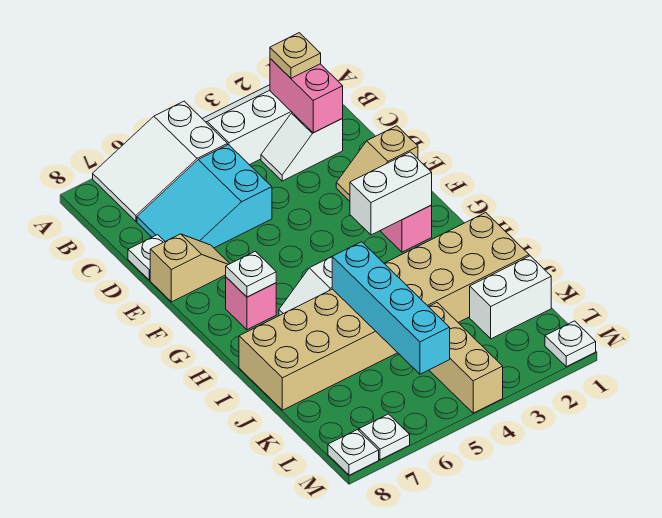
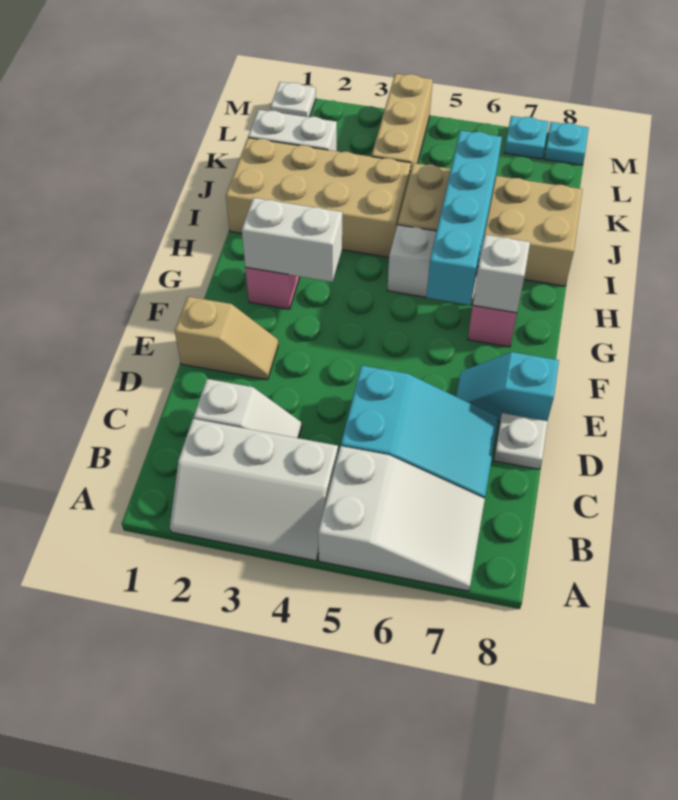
pink brick B2:C2 level 2 -> none
tan plate B2 level 3 -> none
tan slope E7:E8 level 1 top 8 -> cyan slope E7:E8 level 1 top 8
white plate G7 level 2 -> white brick G7 level 2
cyan brick I5:L5 level 2 -> cyan brick G6:J6 level 2
white plate M7 level 1 -> cyan plate M7 level 1
white plate M8 level 1 -> cyan plate M8 level 1

